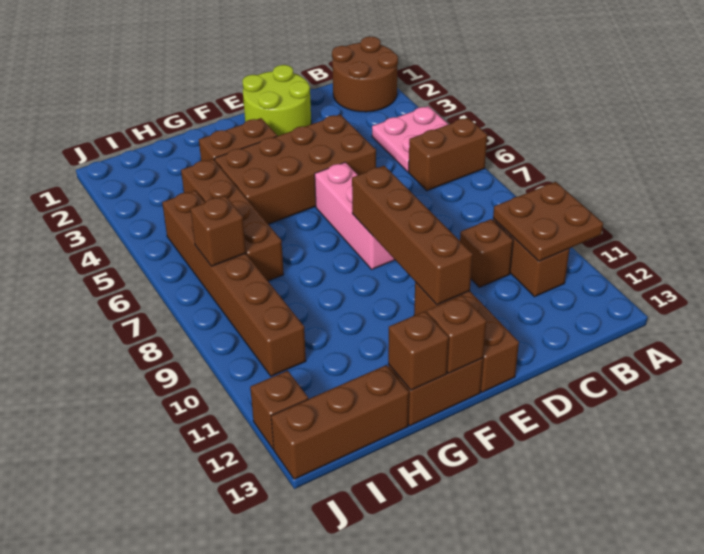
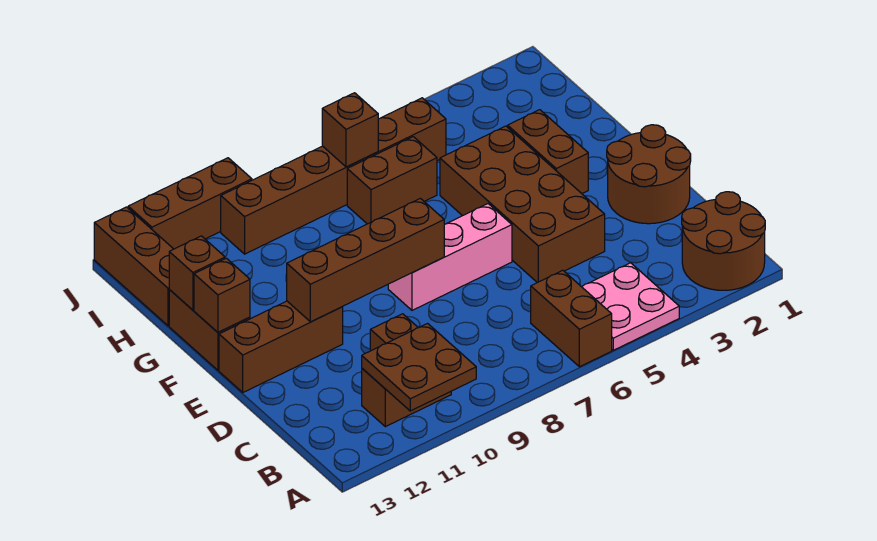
lime round brick D1:E2 level 1 -> brown round brick D1:E2 level 1
brown brick H4:H7 level 1 -> brown brick H6:H7 level 1
brown brick J12 level 1 -> brown brick J10:J12 level 1

